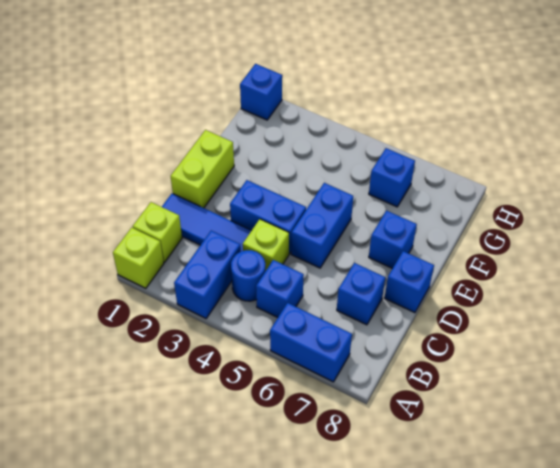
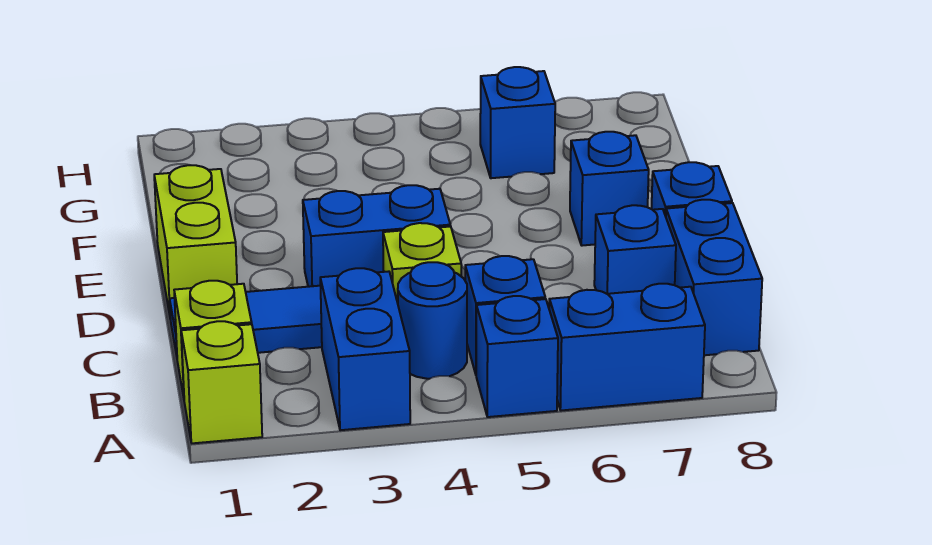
blue brick D5:E5 level 1 -> blue brick B8:C8 level 1
blue brick H1 level 1 -> blue brick A5 level 1

